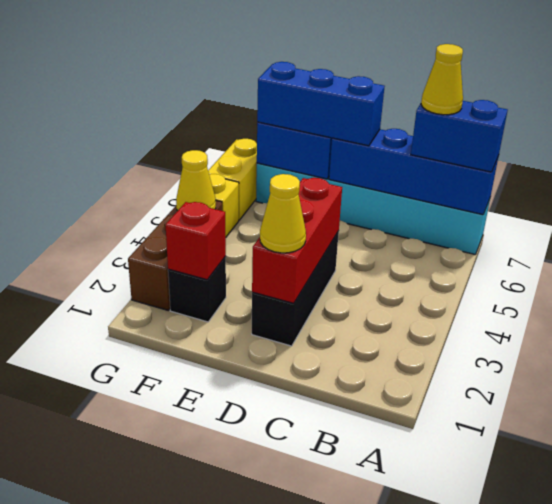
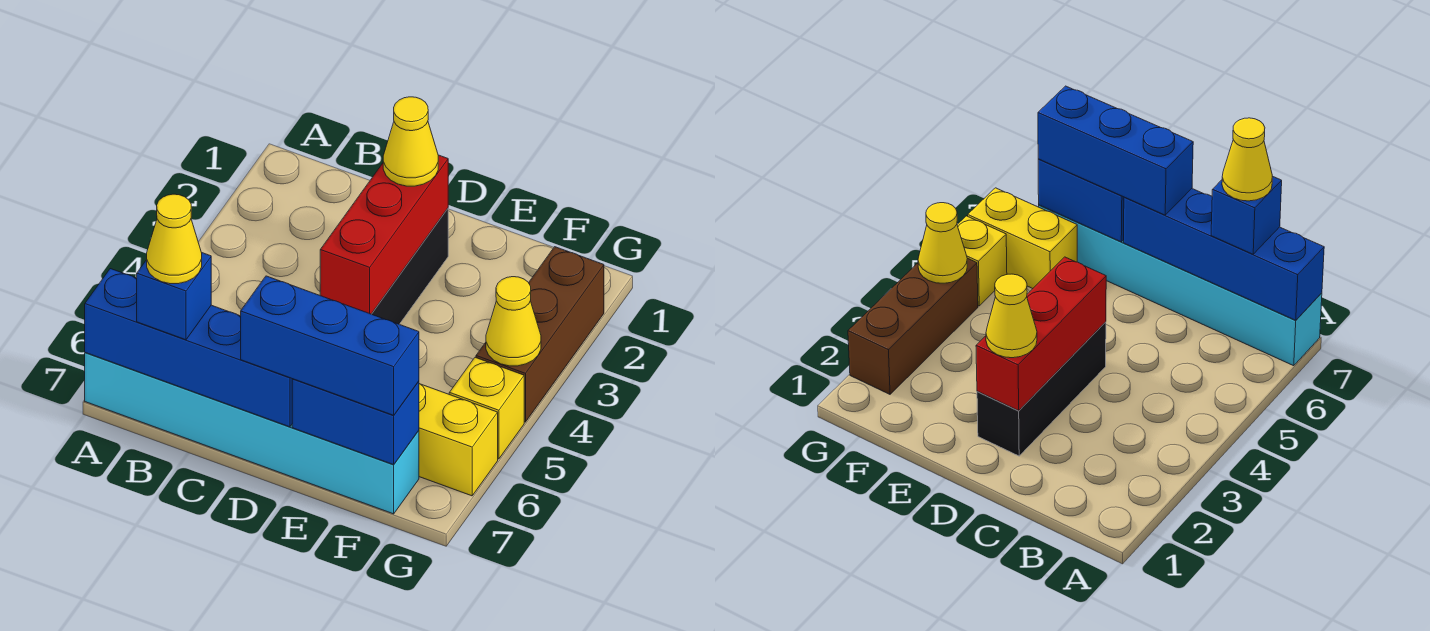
blue brick A7:B7 level 3 -> blue brick B7 level 3
black brick F2 level 1 -> none
red brick F2 level 2 -> none
yellow brick G6:G7 level 1 -> yellow brick F6:G6 level 1

